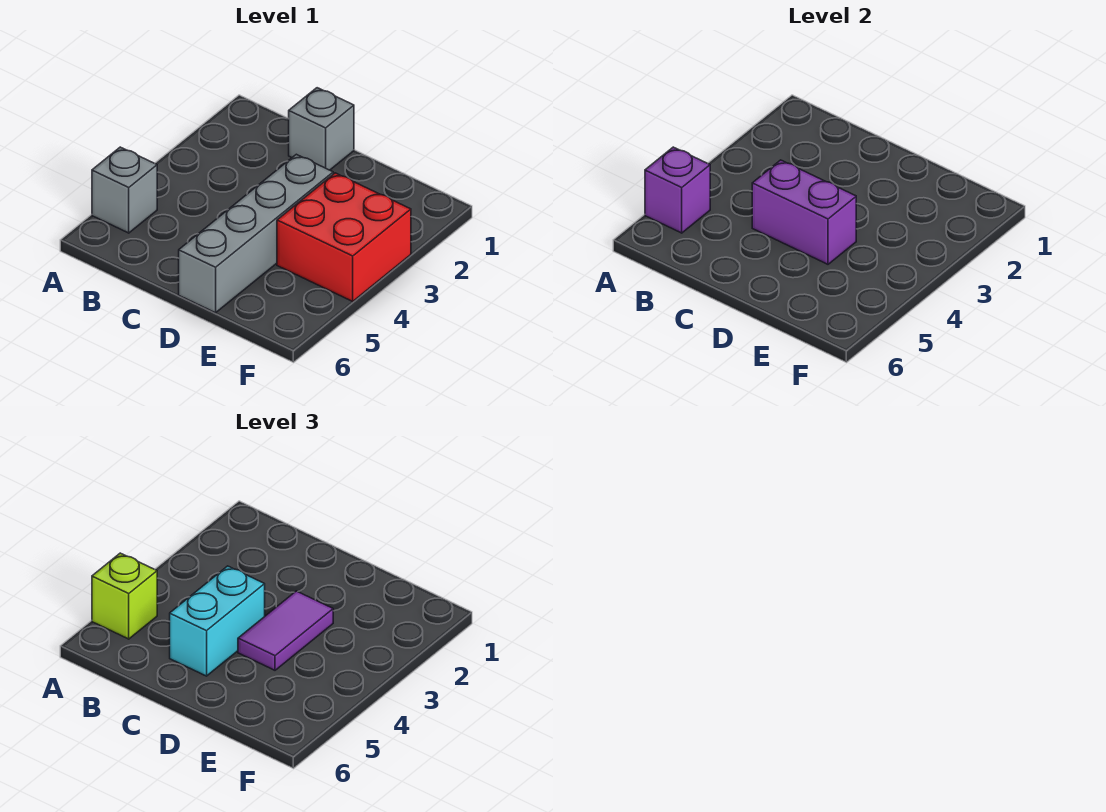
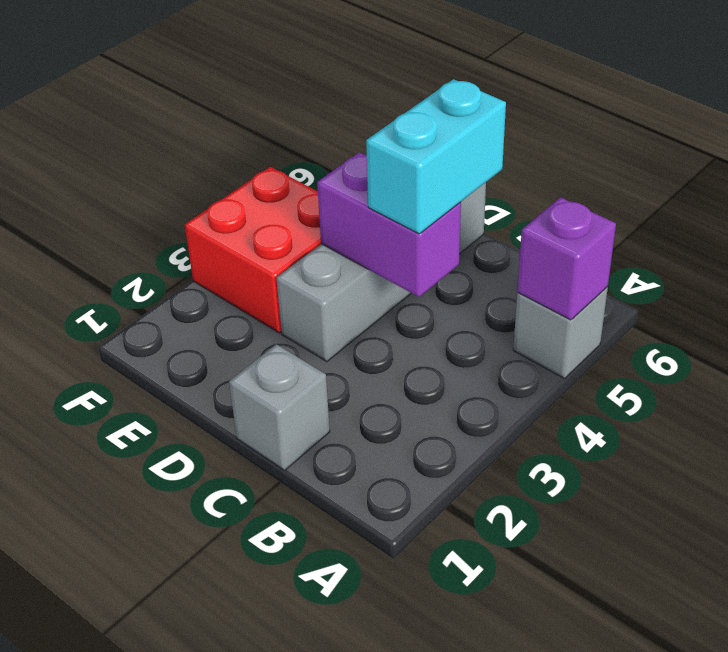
lime brick A5 level 3 -> none
purple tile D3:D4 level 3 -> none

